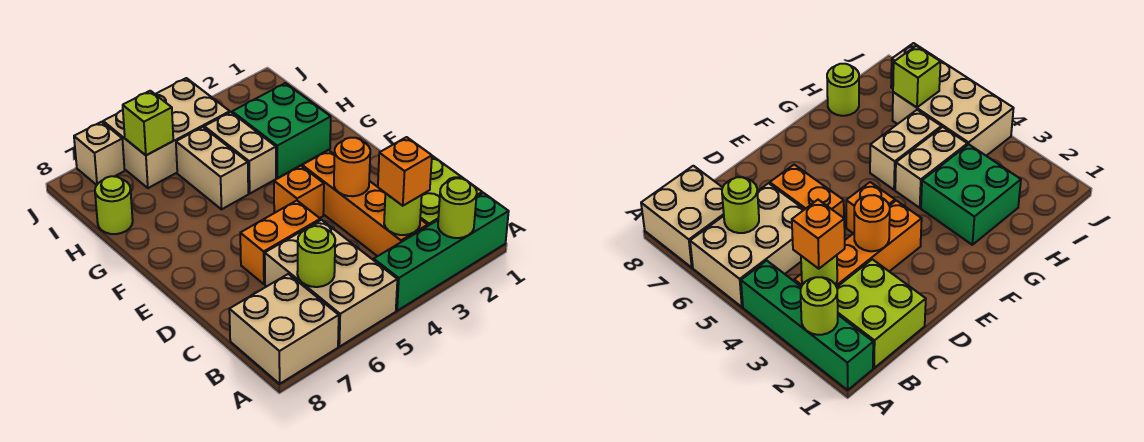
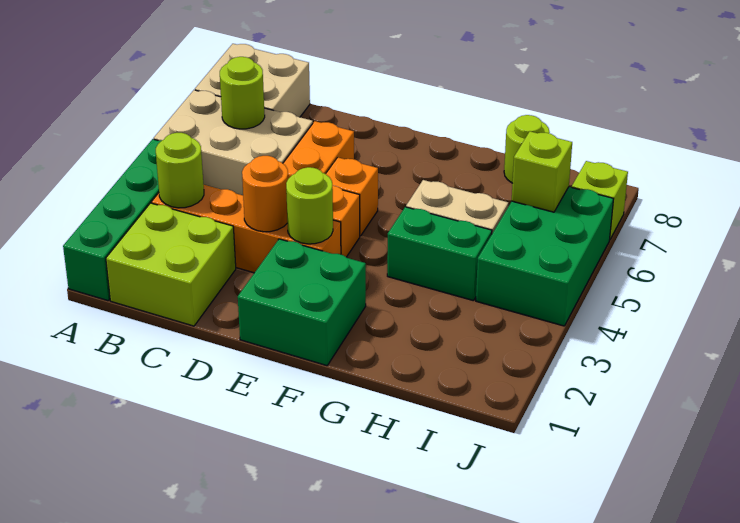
lime round brick A2 level 2 -> lime round brick E3 level 2
orange brick B3 level 3 -> orange brick E5 level 1
green brick G2:H3 level 1 -> green brick E1:F2 level 1
tan brick G4:H4 level 1 -> green brick G4:H4 level 1
tan brick I4:J6 level 1 -> green brick I4:J6 level 1
tan brick J7 level 1 -> lime brick J7 level 1

